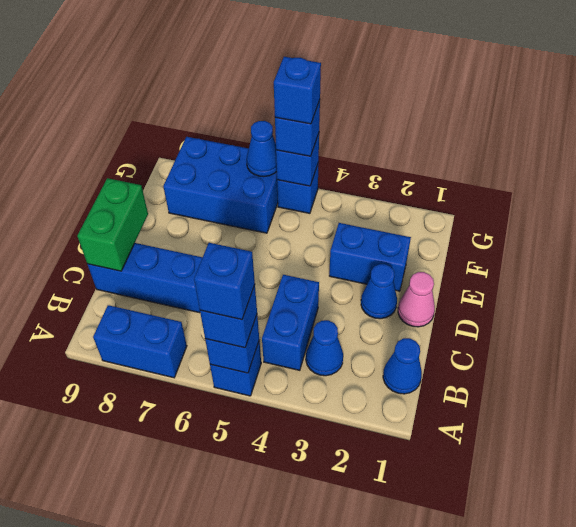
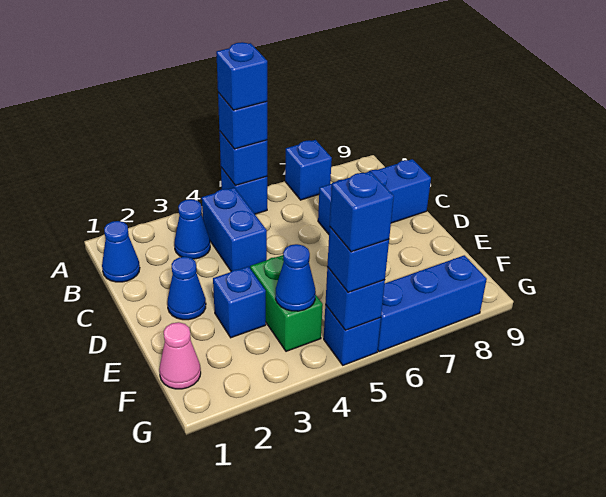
blue brick A7:A8 level 1 -> blue brick A7 level 1
green brick C9:D9 level 2 -> green brick E4:F4 level 1
pink cone D1 level 1 -> pink cone F1 level 1
blue brick E2:E3 level 1 -> blue brick E3 level 1
blue brick F6:G8 level 1 -> blue brick G6:G8 level 1
blue cone G6 level 2 -> blue cone F4 level 2

